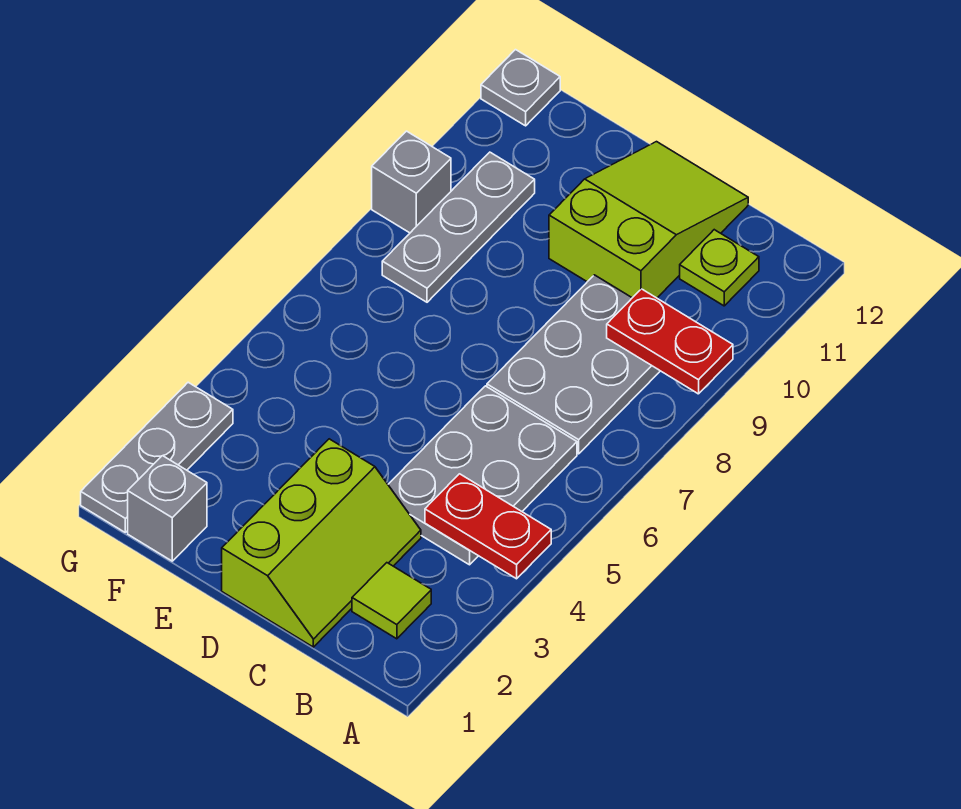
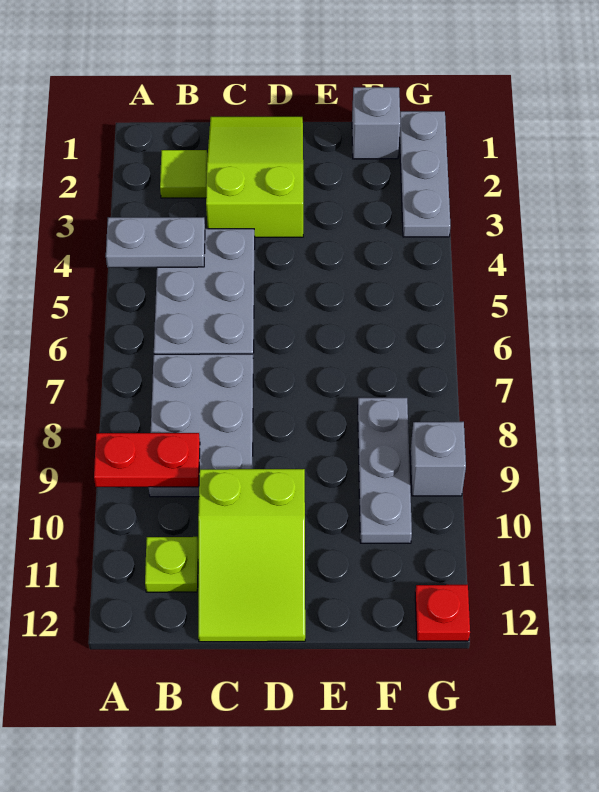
red plate A4:B4 level 2 -> grey plate A4:B4 level 2
lime slope C1:D3 level 1 top D -> lime slope C1:D3 level 1 top 3
grey plate G12 level 1 -> red plate G12 level 1

